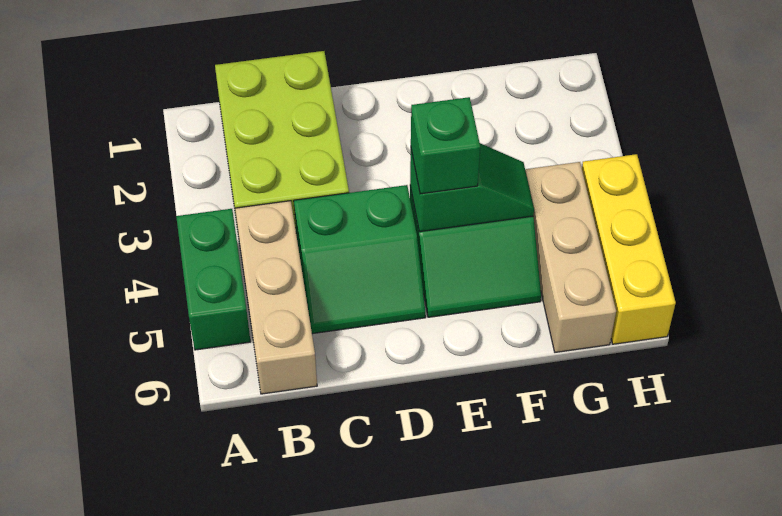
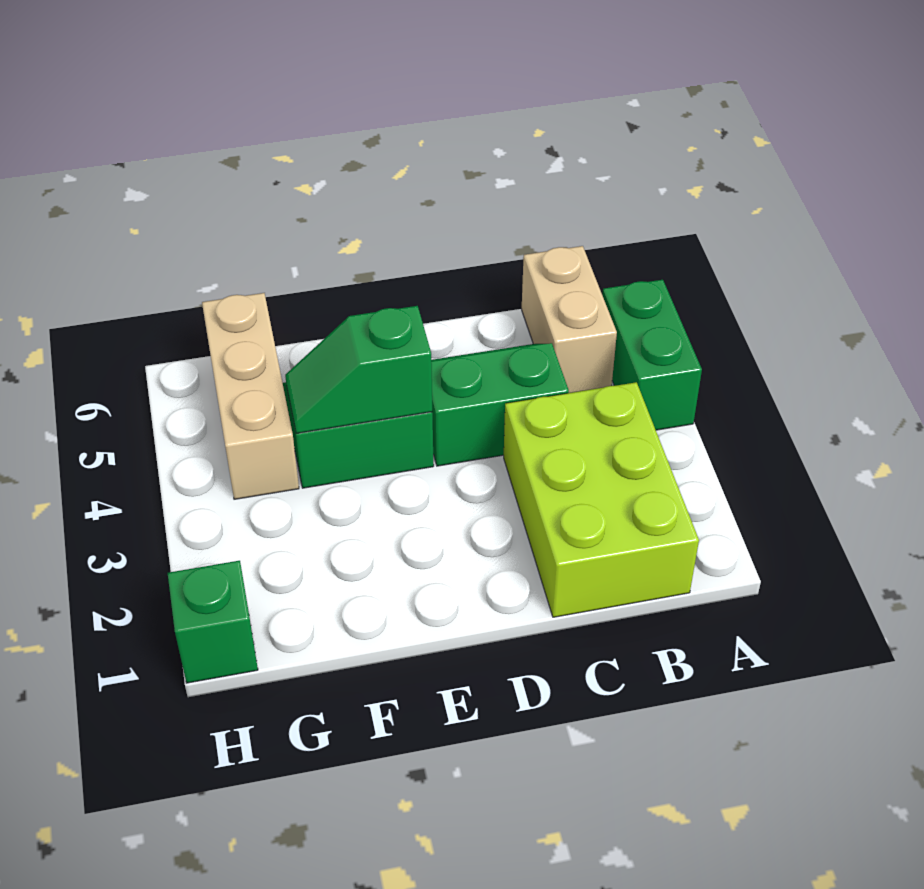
tan brick B4:B6 level 1 -> tan brick B5:B6 level 1
green brick E4 level 3 -> green brick H1 level 1
yellow brick H4:H6 level 1 -> none

